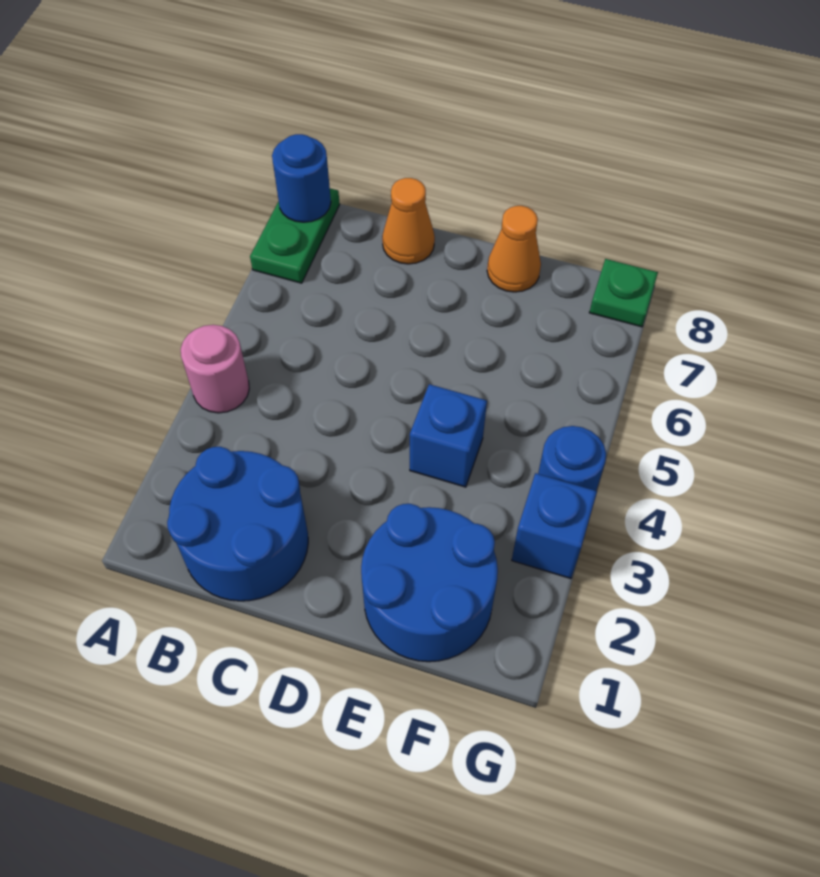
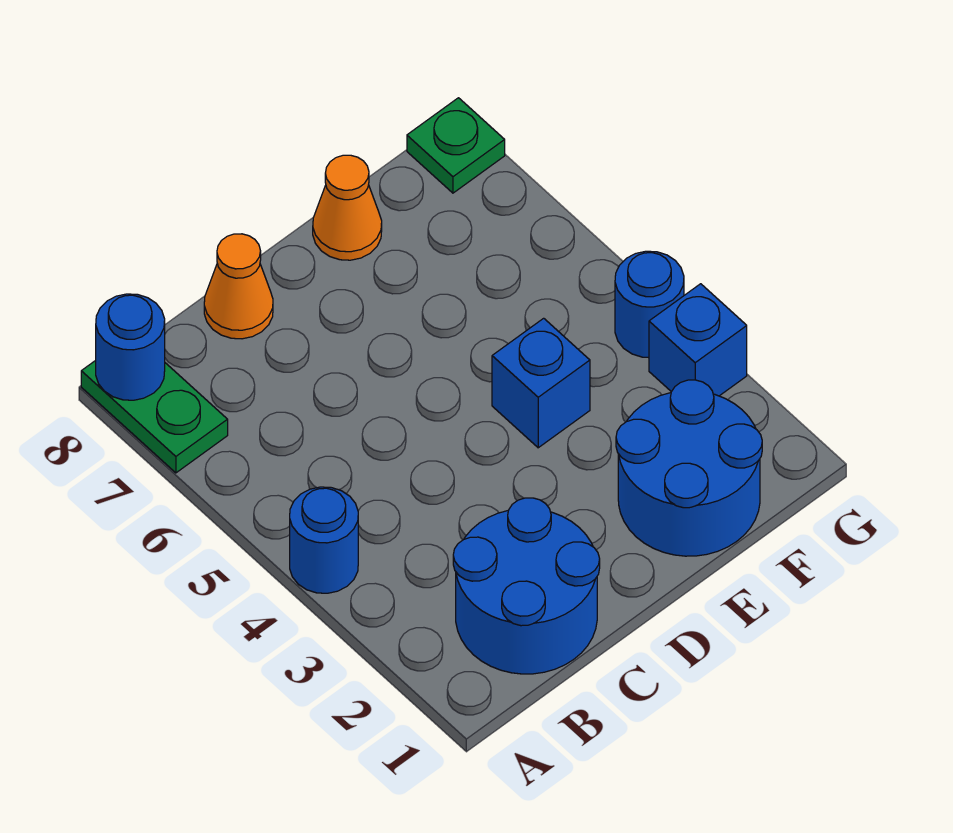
pink round brick A4 level 1 -> blue round brick A4 level 1

